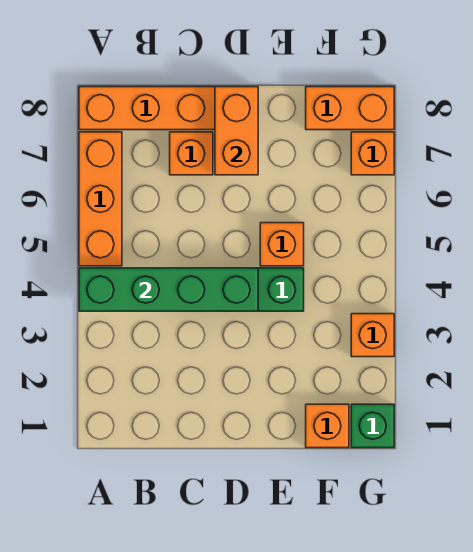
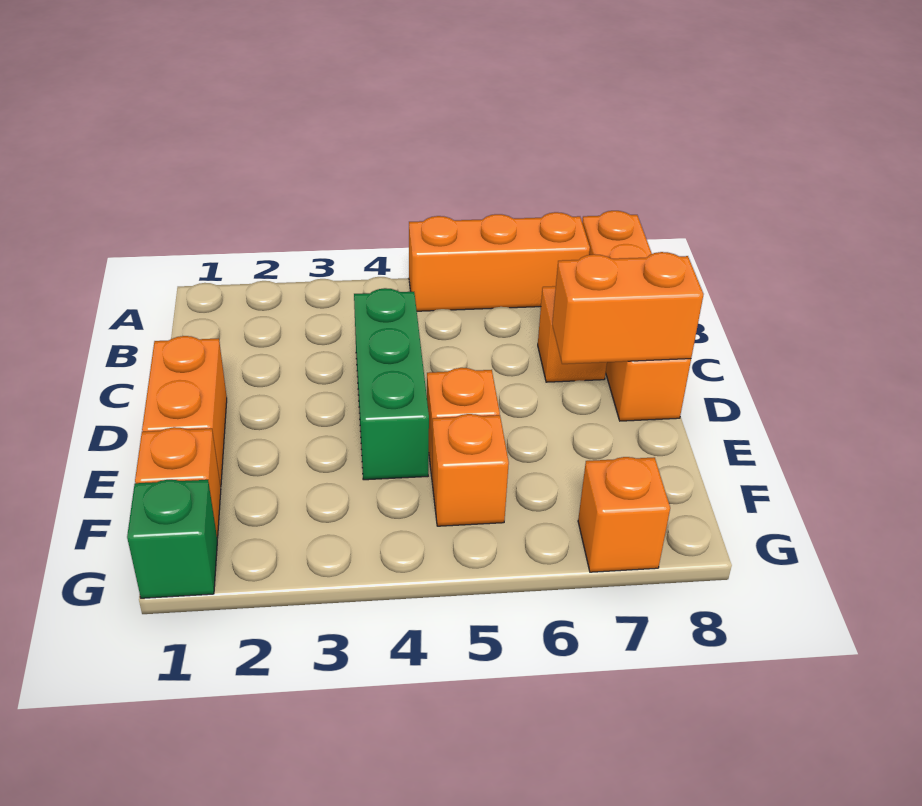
green brick A4:D4 level 2 -> none
orange brick F8:G8 level 1 -> orange brick D1:E1 level 1
orange brick G3 level 1 -> orange brick F5 level 1

